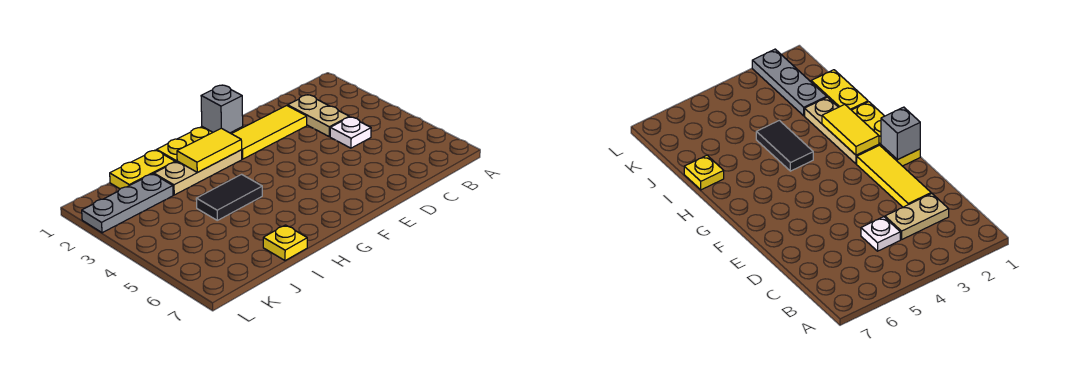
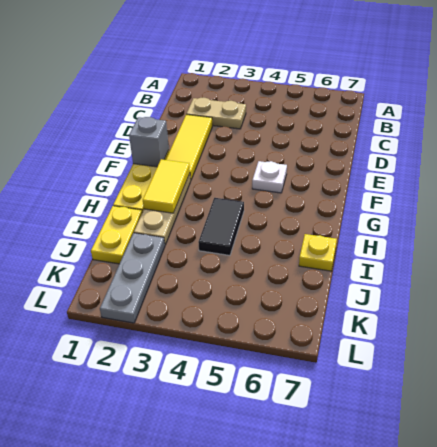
white plate C4 level 1 -> white plate F5 level 1

